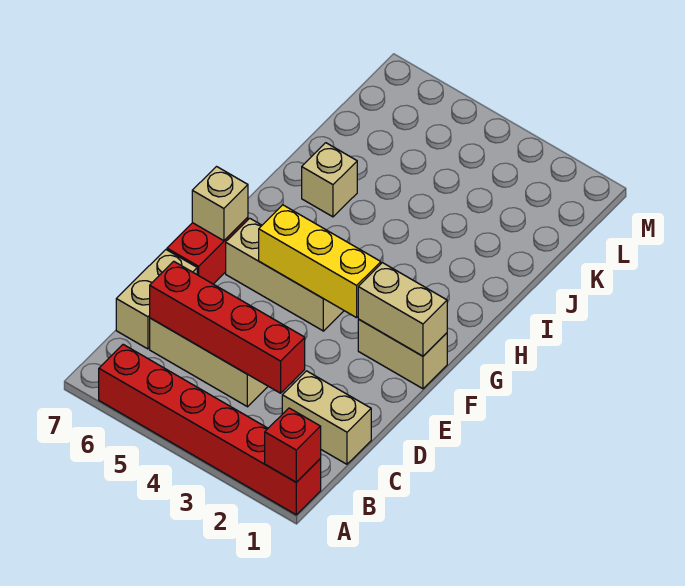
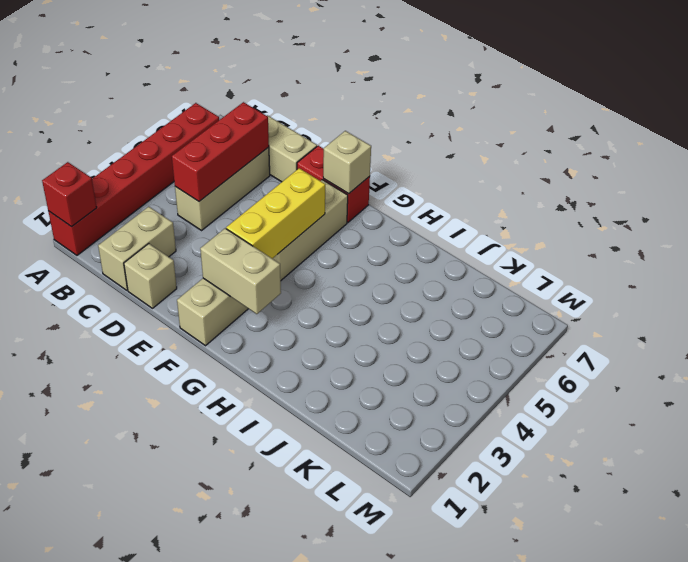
red brick C3:C6 level 2 -> red brick C4:C6 level 2
tan brick F1:F2 level 2 -> tan brick F2:G2 level 2
tan brick I6 level 1 -> tan brick D1 level 1

